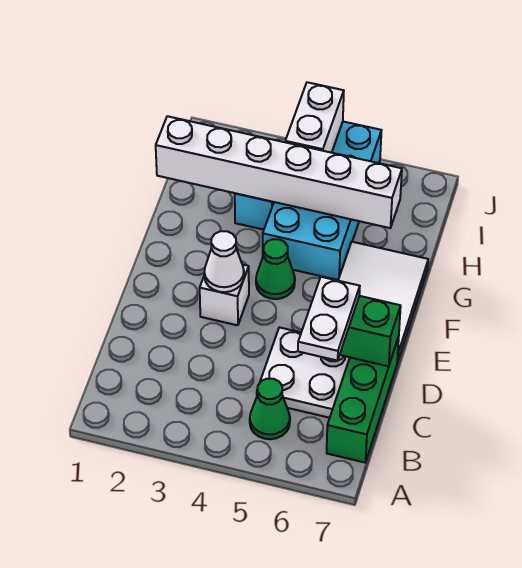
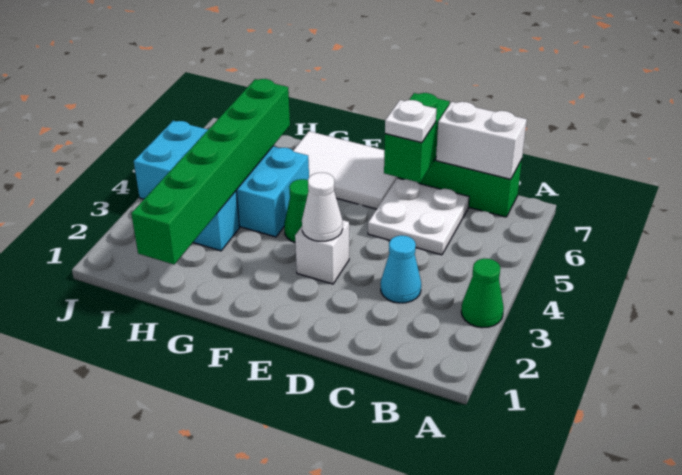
green cone B5 level 1 -> green cone A3 level 1
none -> cyan cone C3 level 1
white plate C6:D6 level 3 -> white plate D6 level 3
white brick H1:H6 level 2 -> green brick H1:H6 level 2
white brick I4:J4 level 2 -> white brick B7:C7 level 2

